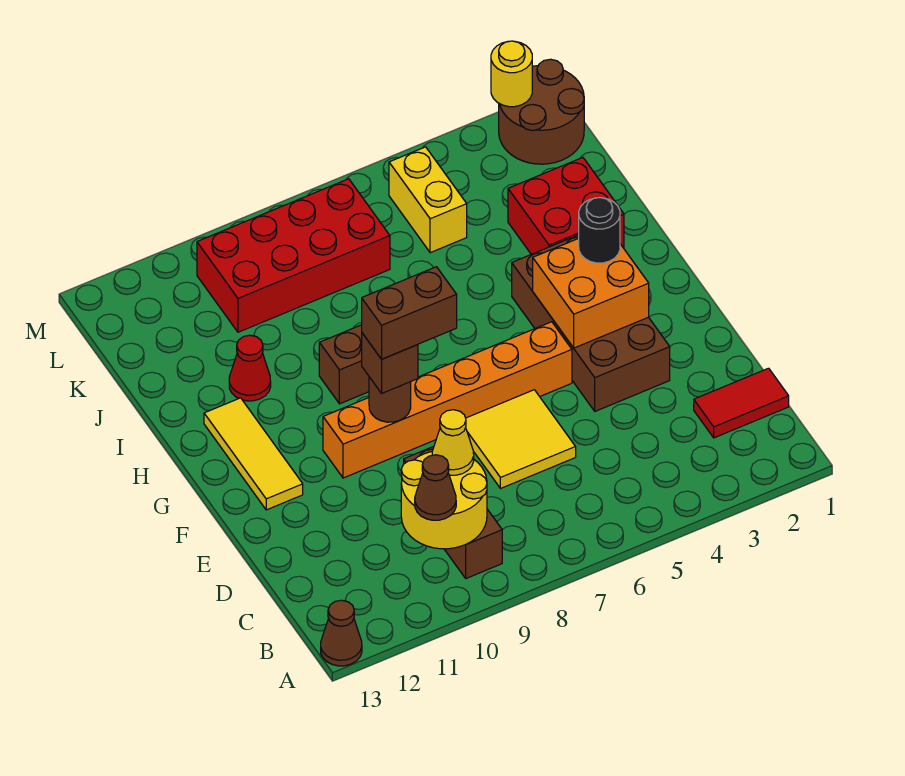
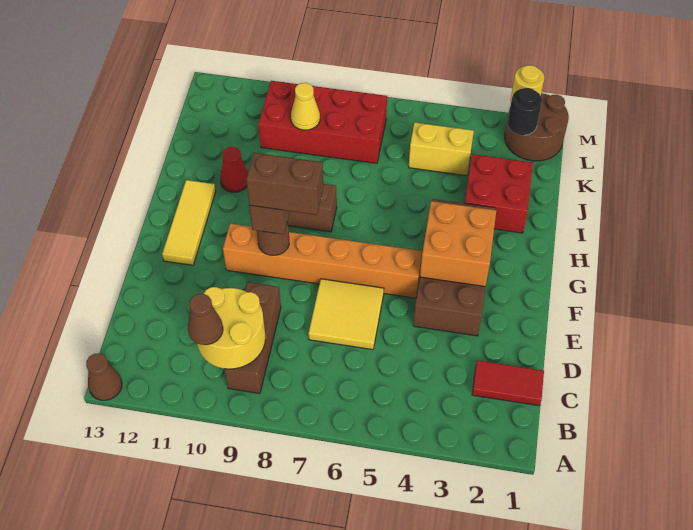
yellow cone C9 level 3 -> yellow cone K9 level 2
black round brick G3 level 3 -> black round brick L2 level 2
yellow brick K5:L5 level 1 -> yellow brick K4:K5 level 1

